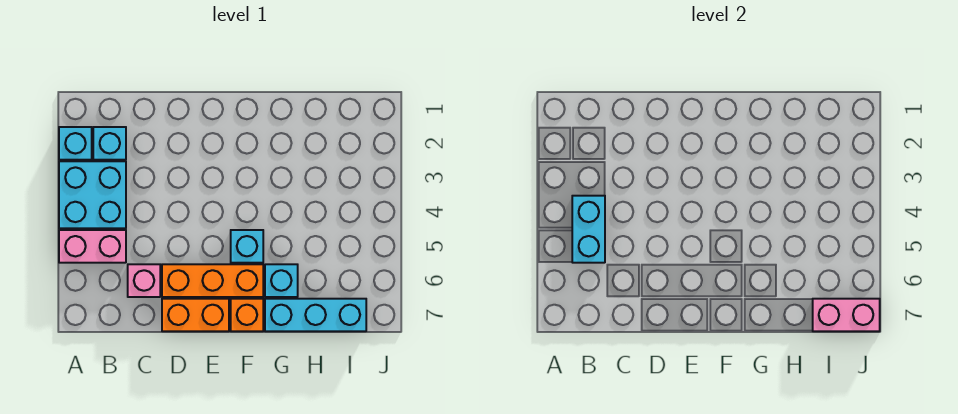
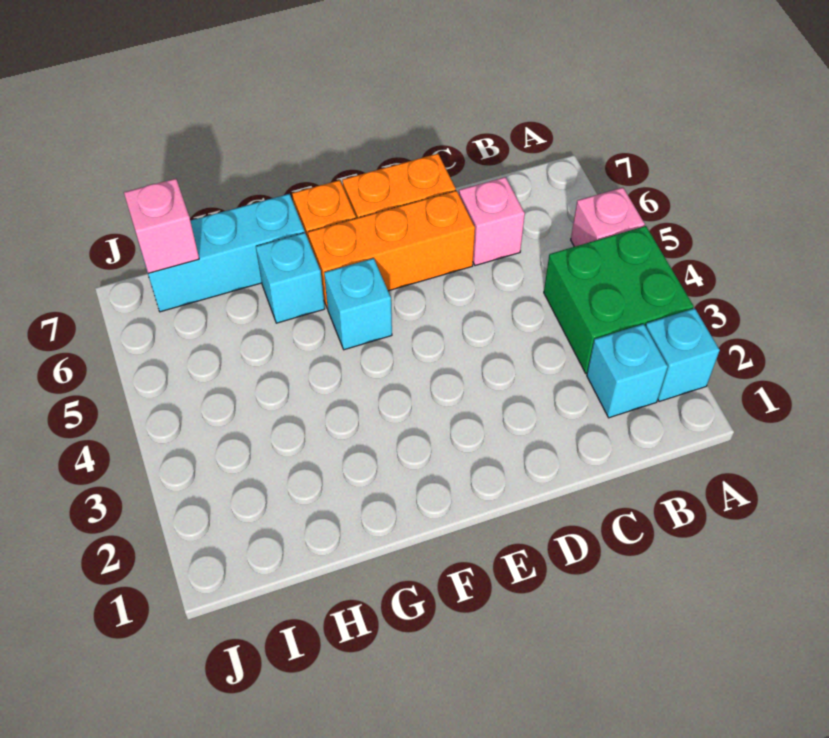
cyan brick A3:B4 level 1 -> green brick A3:B4 level 1
pink brick A5:B5 level 1 -> pink brick A5 level 1
cyan brick B4:B5 level 2 -> none
pink brick I7:J7 level 2 -> pink brick I7 level 2

